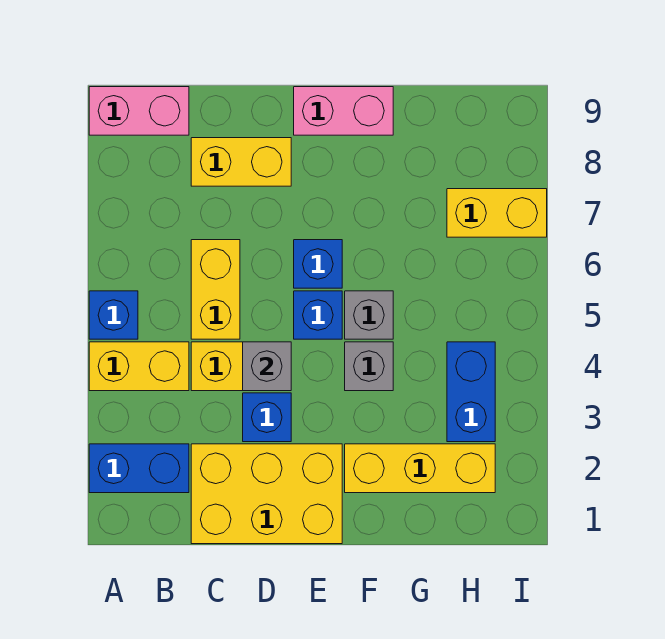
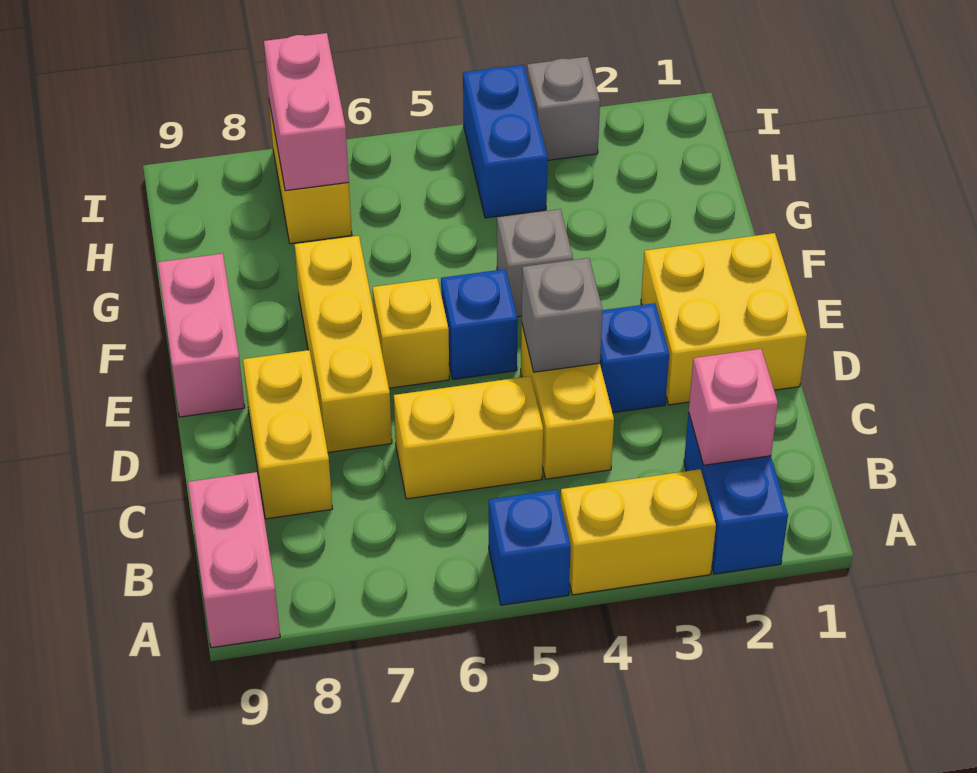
yellow brick A4:B4 level 1 -> yellow brick A3:A4 level 1
none -> pink brick B2 level 2
yellow brick C1:E2 level 1 -> yellow brick D1:E2 level 1
blue brick E6 level 1 -> yellow brick E6 level 1
yellow brick F2:H2 level 1 -> yellow brick D7:F7 level 1
grey brick F5 level 1 -> grey brick I3 level 1
blue brick H3:H4 level 1 -> blue brick H4:I4 level 1
none -> pink brick H7:I7 level 2

